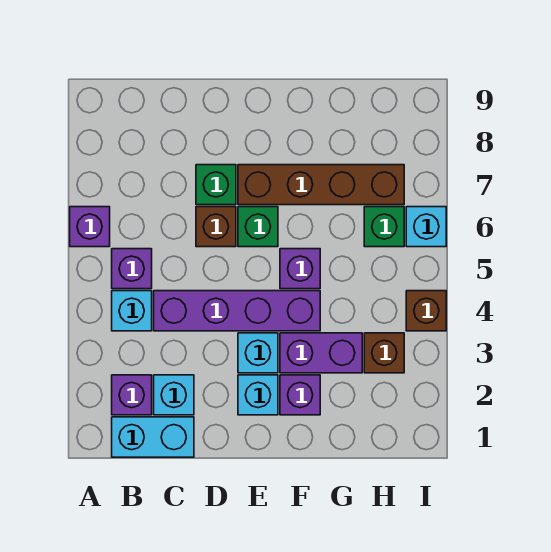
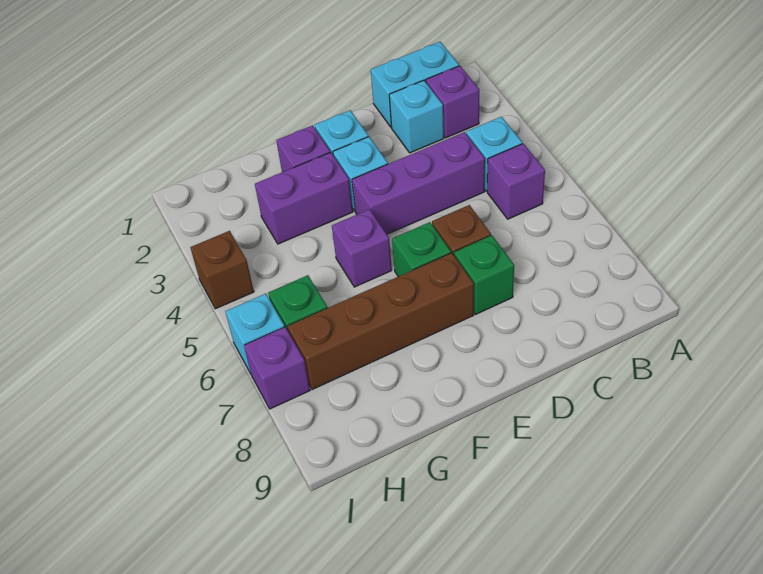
purple brick A6 level 1 -> purple brick I7 level 1
purple brick C4:F4 level 1 -> purple brick C4:E4 level 1
brown brick H3 level 1 -> none

